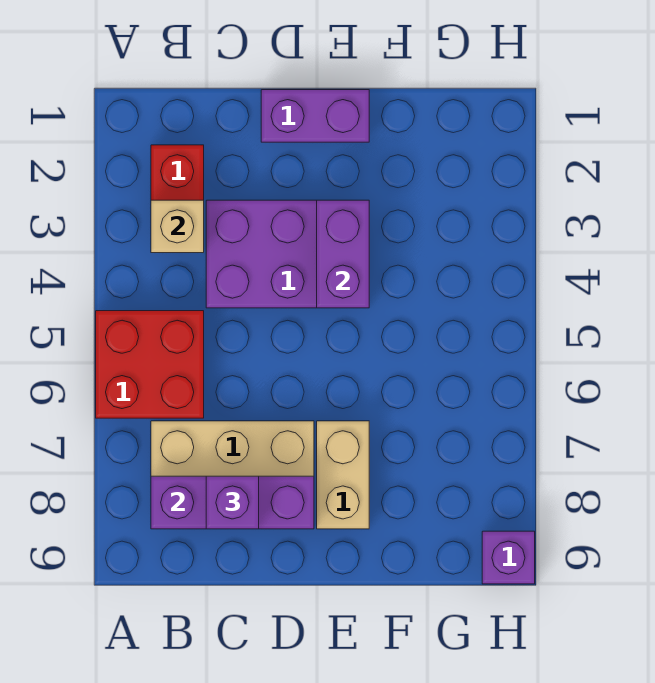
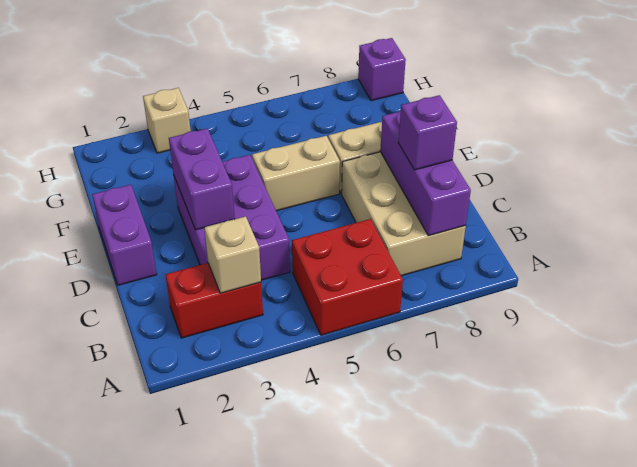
purple brick E3:E4 level 2 -> purple brick D3:E3 level 2
none -> tan brick E5:E6 level 1
none -> tan brick H3 level 1

